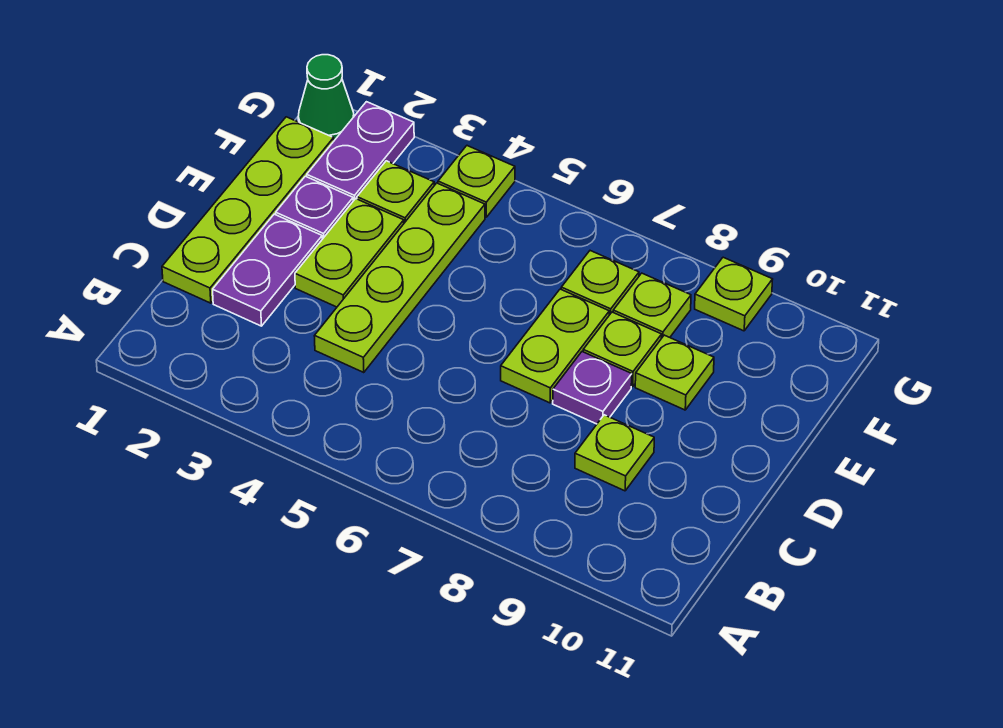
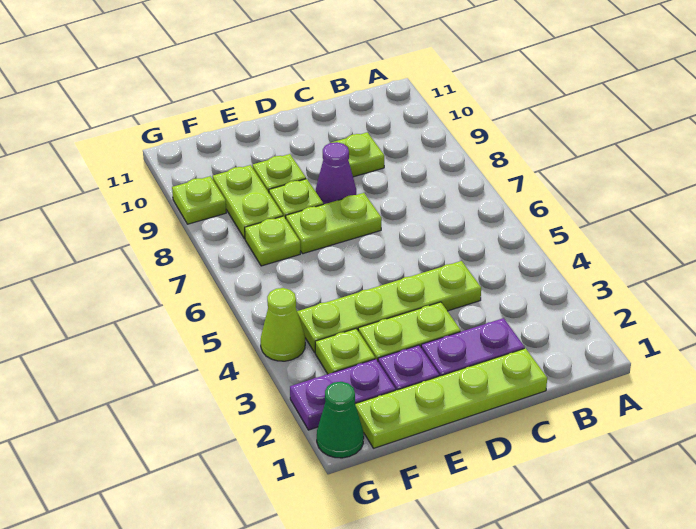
purple plate D8 level 1 -> purple cone D8 level 1
lime plate F8 level 1 -> lime plate F8:F9 level 1
lime plate G4 level 1 -> lime cone G4 level 1

